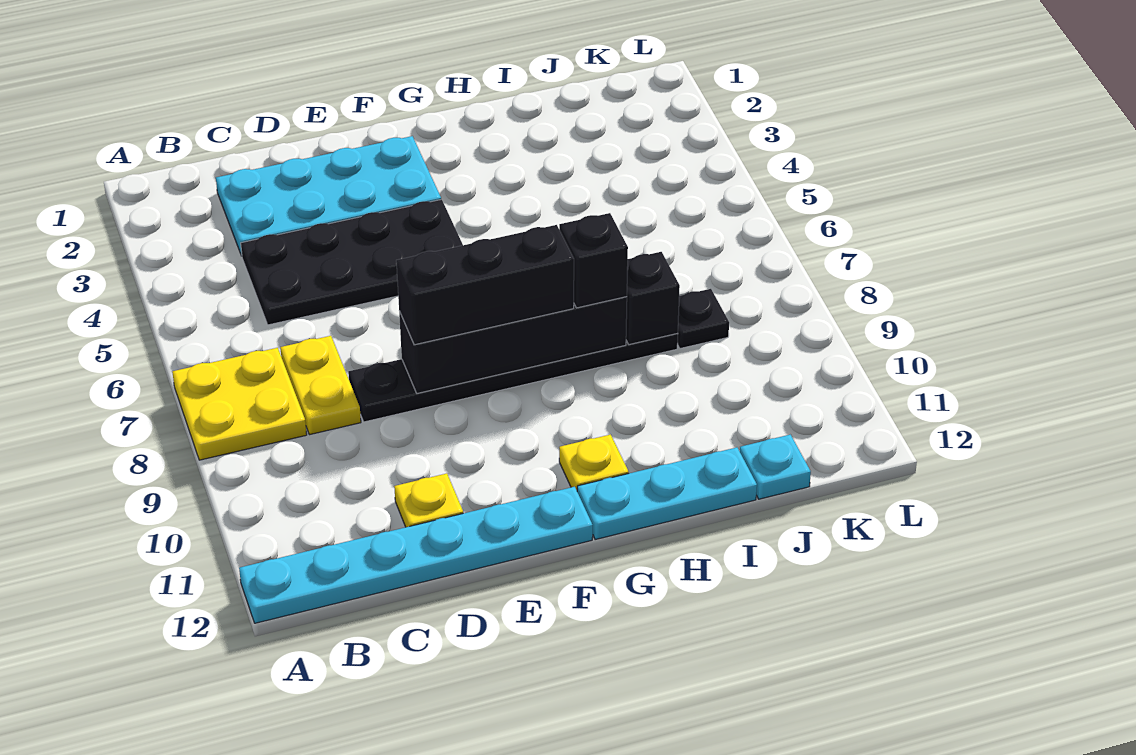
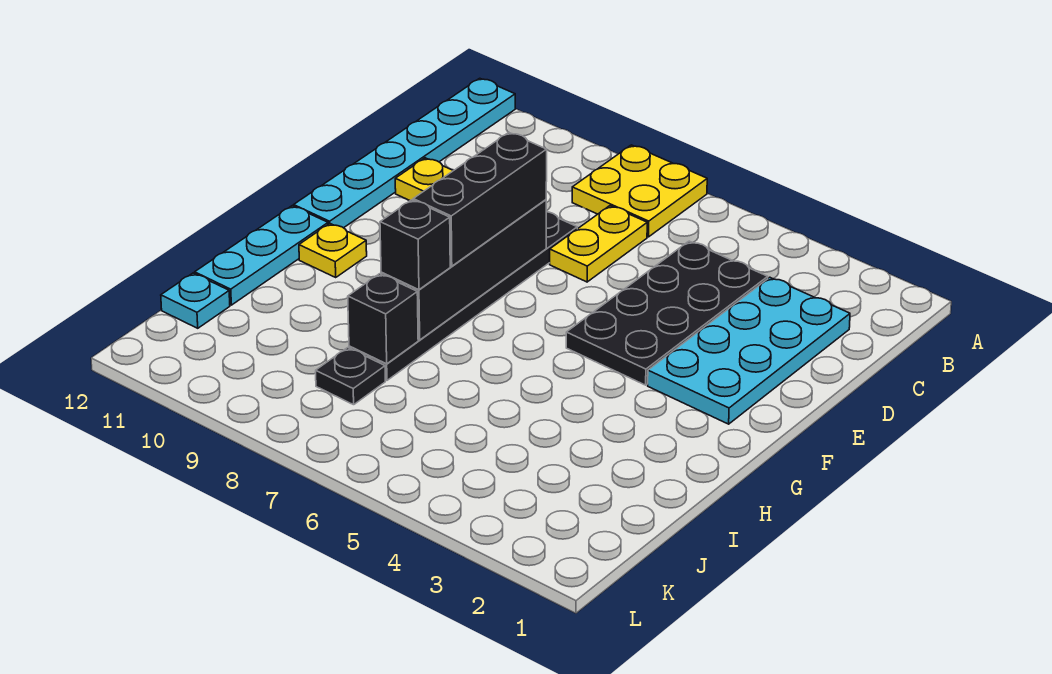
yellow plate C7:C8 level 1 -> yellow plate C7:D7 level 1

